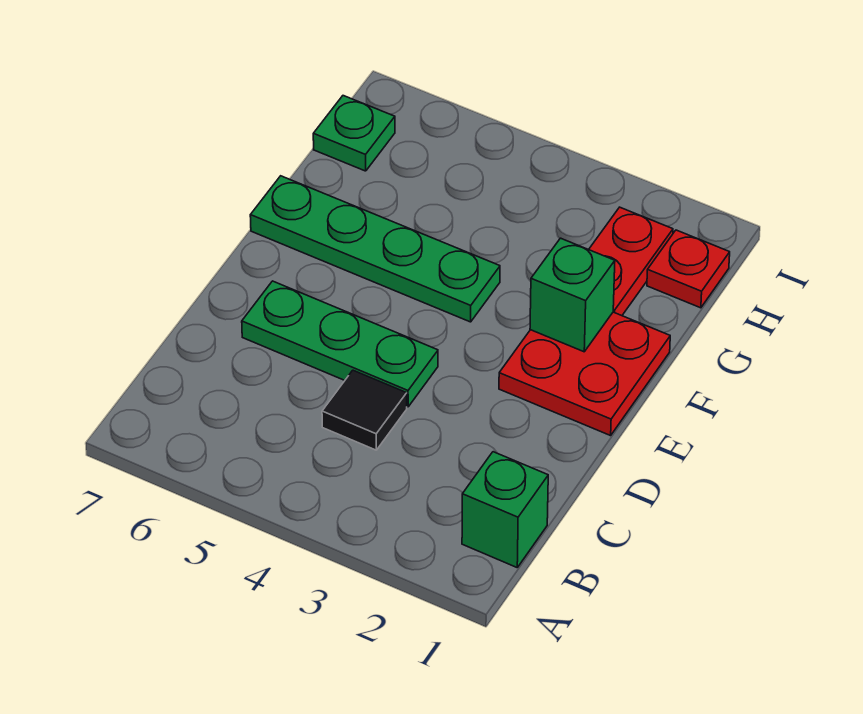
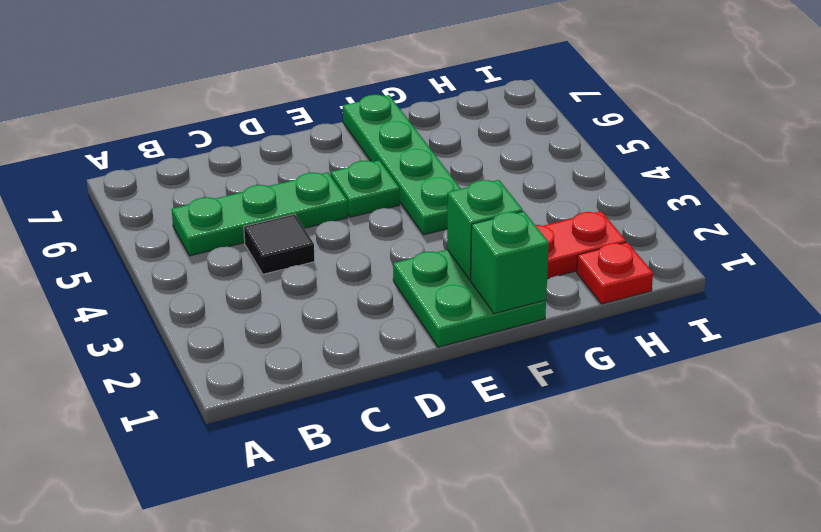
green brick B1 level 1 -> green brick F1 level 2
green plate D4:D6 level 1 -> green plate B5:D5 level 1
red plate E1:F2 level 1 -> green plate E1:F2 level 1
green plate H7 level 1 -> green plate E5 level 1

